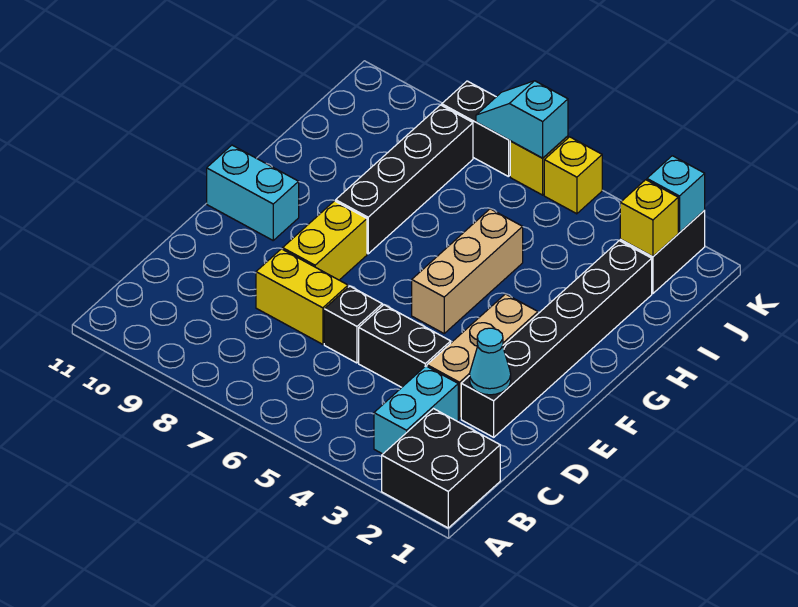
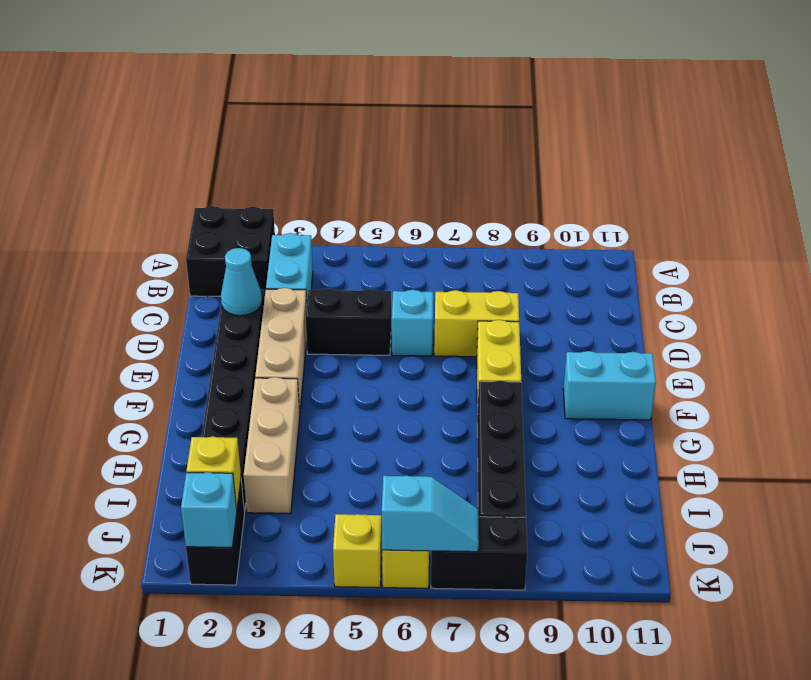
black brick D6 level 1 -> cyan brick D6 level 1
tan brick F5:H5 level 1 -> tan brick G3:I3 level 1

